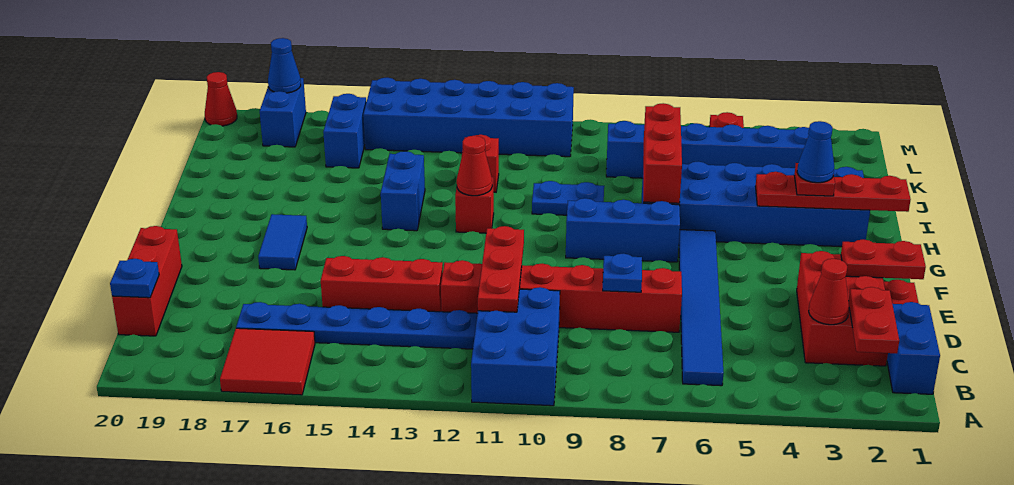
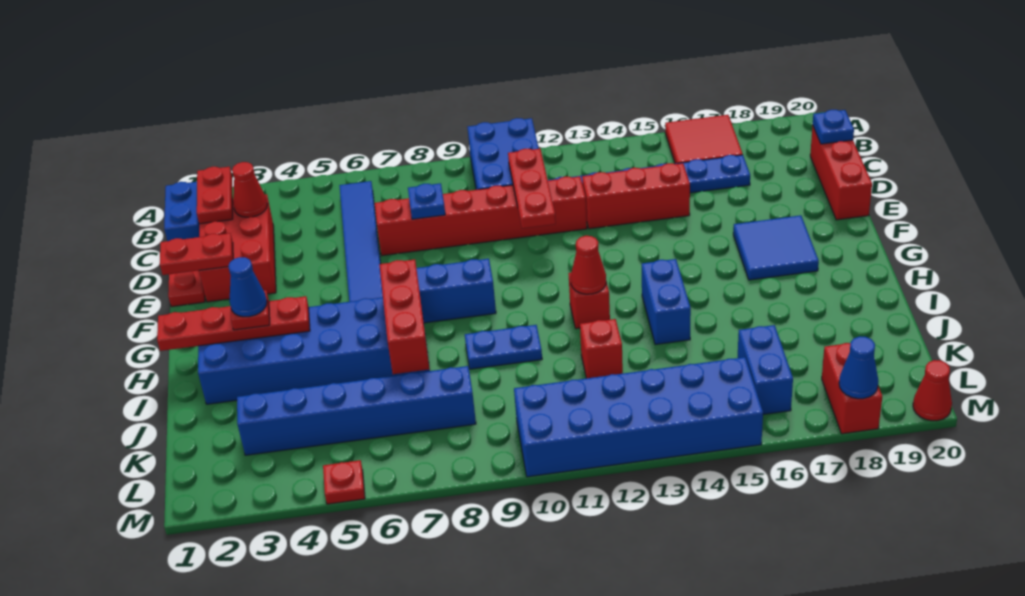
blue tile F17:G17 level 1 -> blue tile F17:G18 level 1
blue brick L18:M18 level 1 -> red brick L18:M18 level 1

